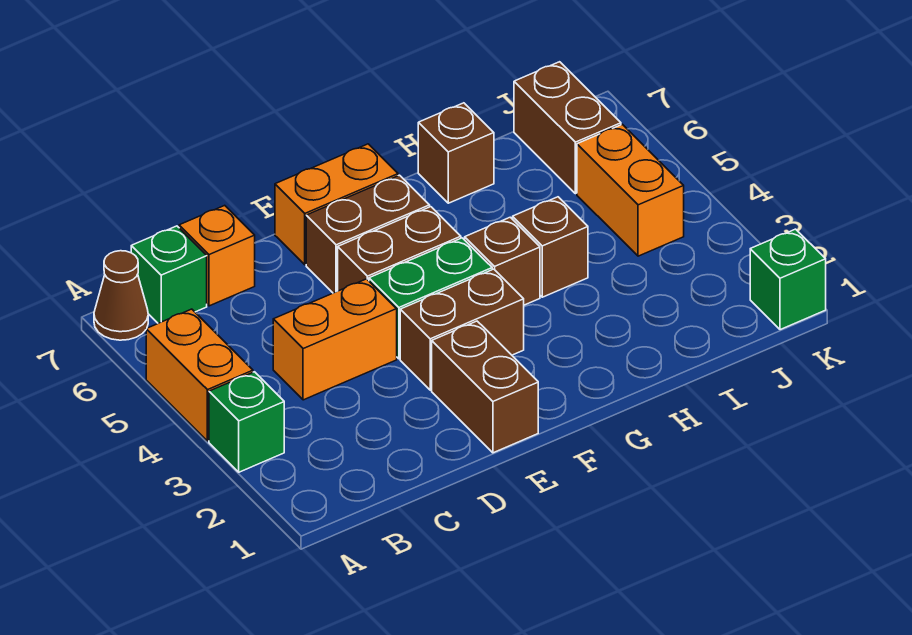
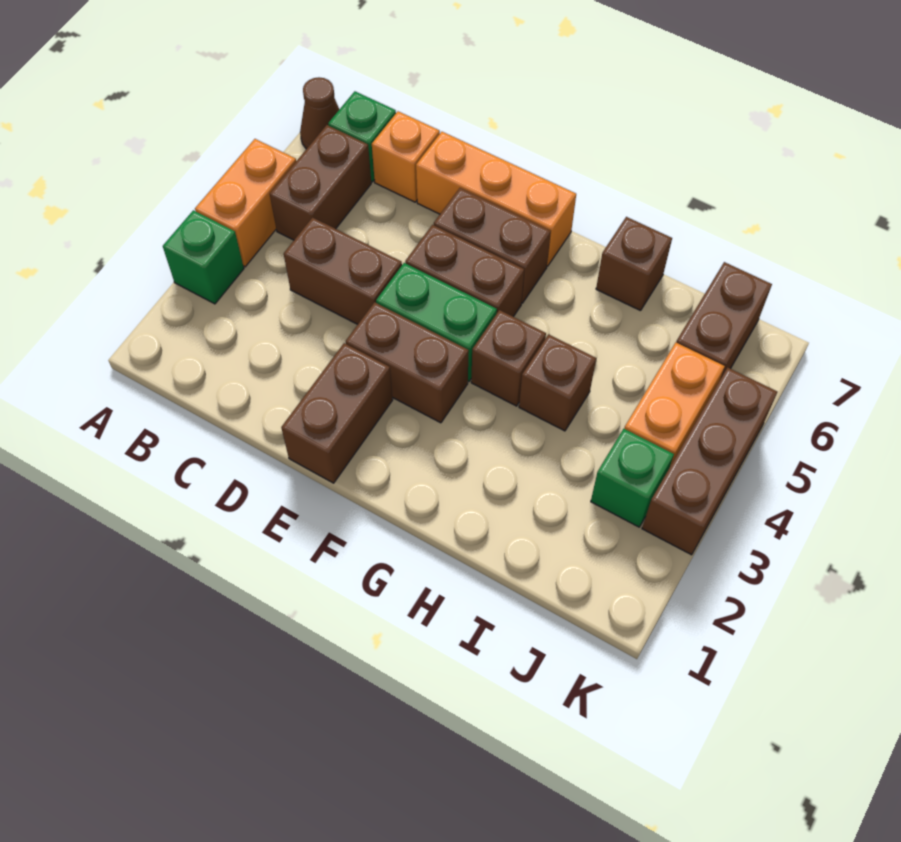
none -> brown brick B5:B6 level 1
orange brick C4:D4 level 1 -> brown brick C4:D4 level 1
orange brick E7:F7 level 1 -> orange brick D7:F7 level 1
green brick K1 level 1 -> green brick J3 level 1
none -> brown brick K3:K5 level 1

